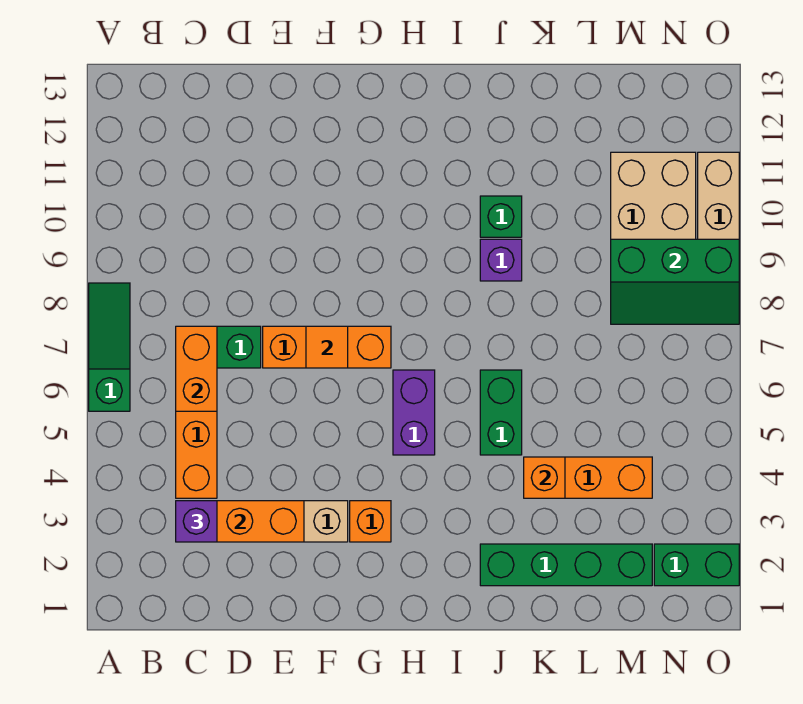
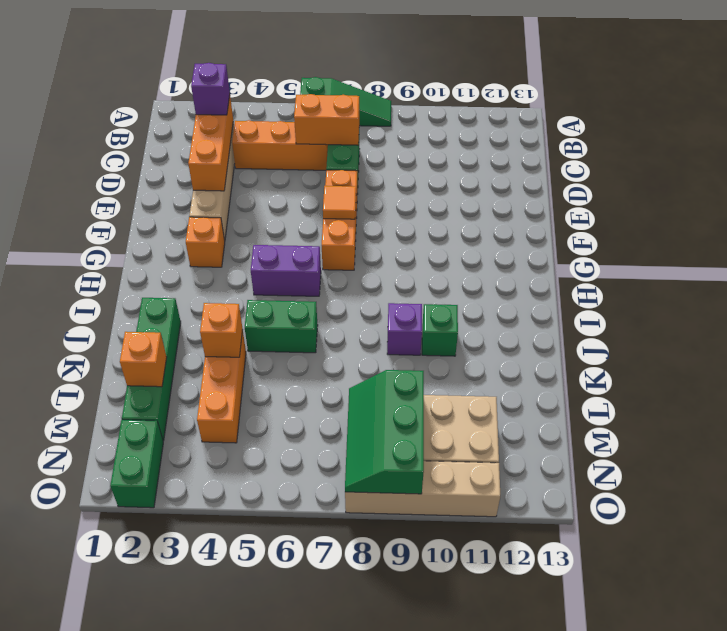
none -> orange brick L2 level 2

